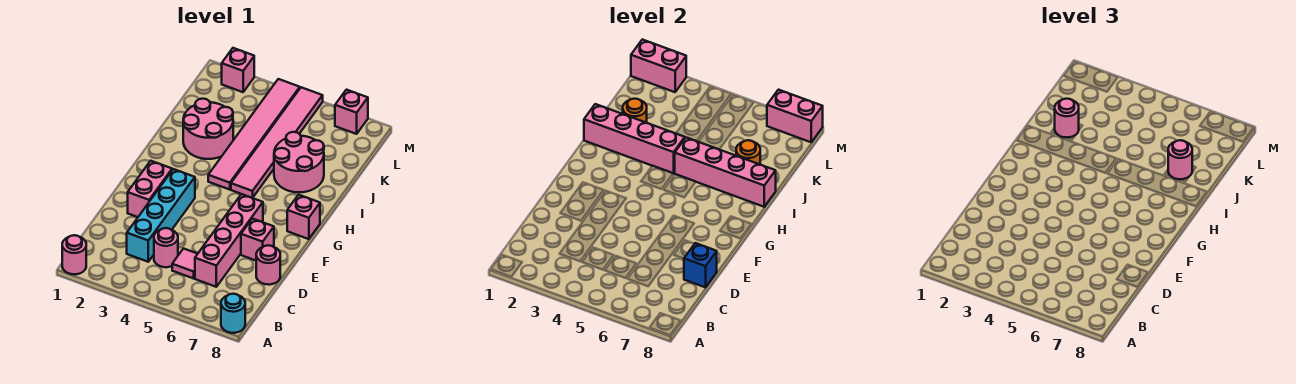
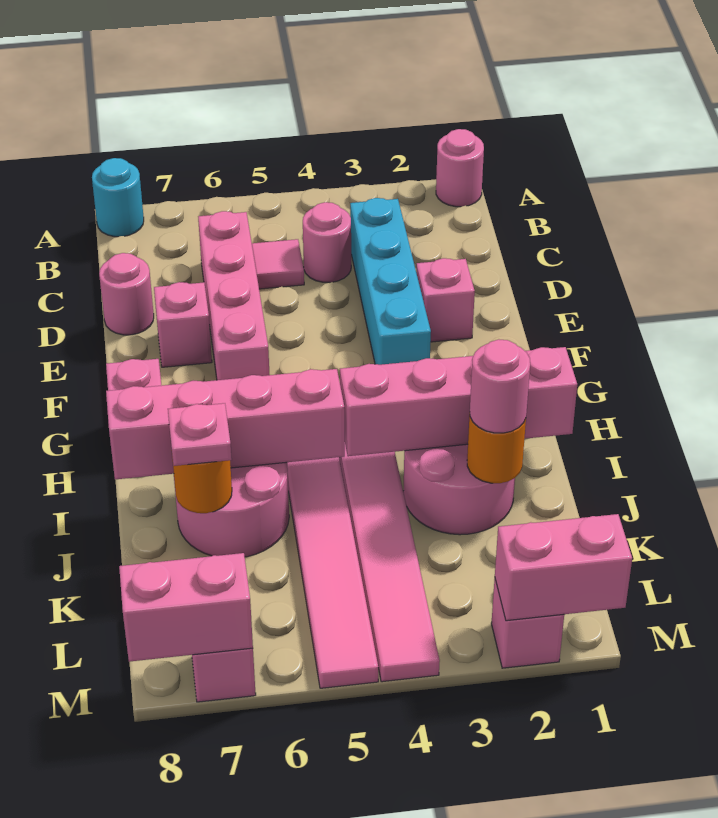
blue brick D8 level 2 -> none
pink brick E2:F2 level 1 -> pink brick E2 level 1
pink round brick J7 level 3 -> pink plate J7 level 3

